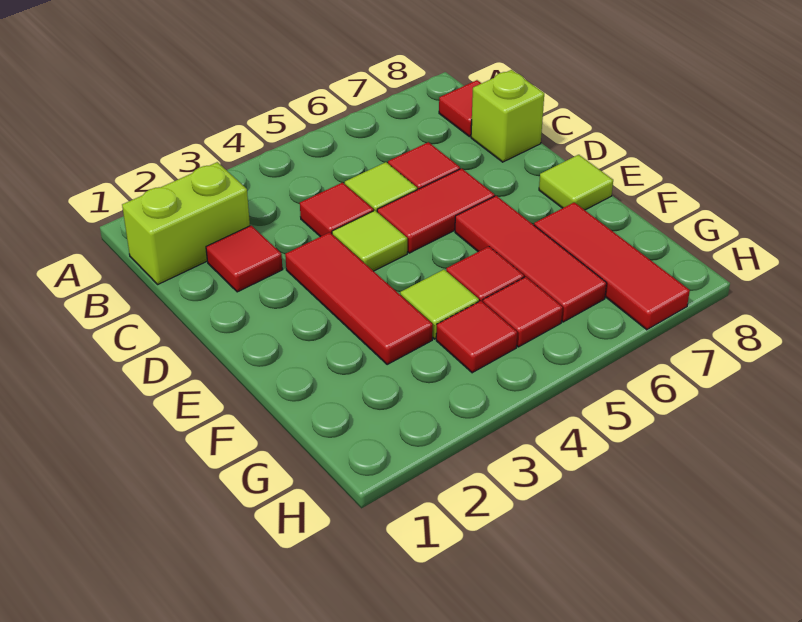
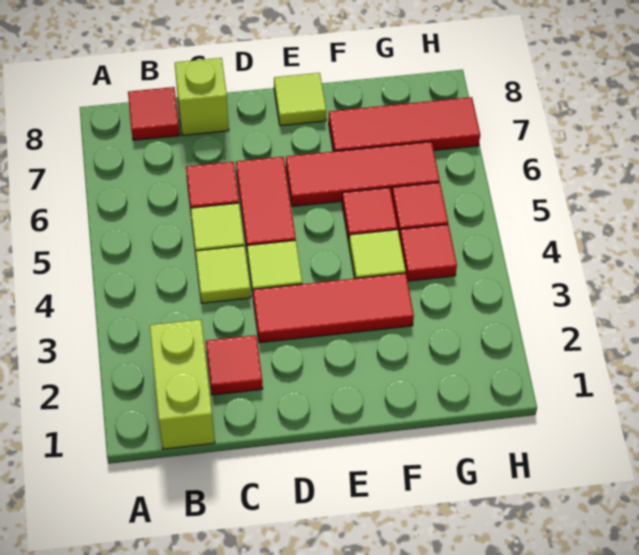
red tile C4 level 1 -> lime tile C4 level 1

